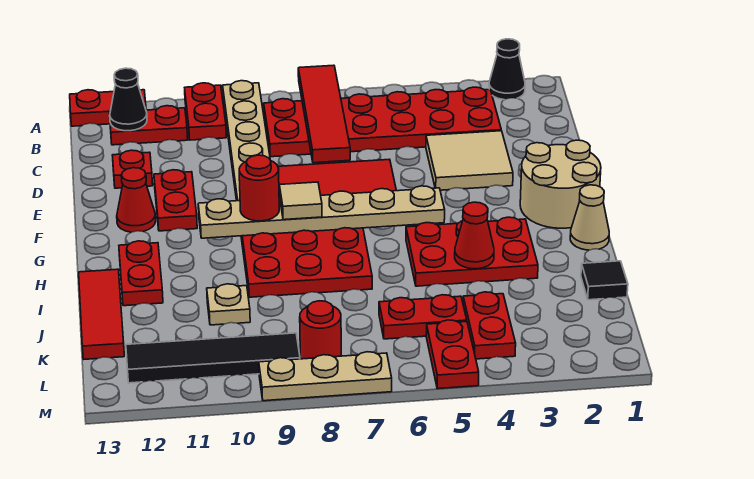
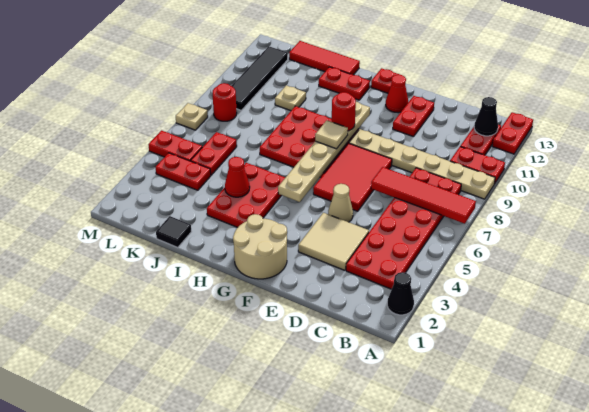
red plate D12 level 1 -> red plate G13 level 1
red plate E11:F11 level 1 -> red plate E11:E12 level 1
tan cone H1 level 1 -> tan cone E5 level 1
tan plate M7:M9 level 1 -> tan plate M7 level 1

